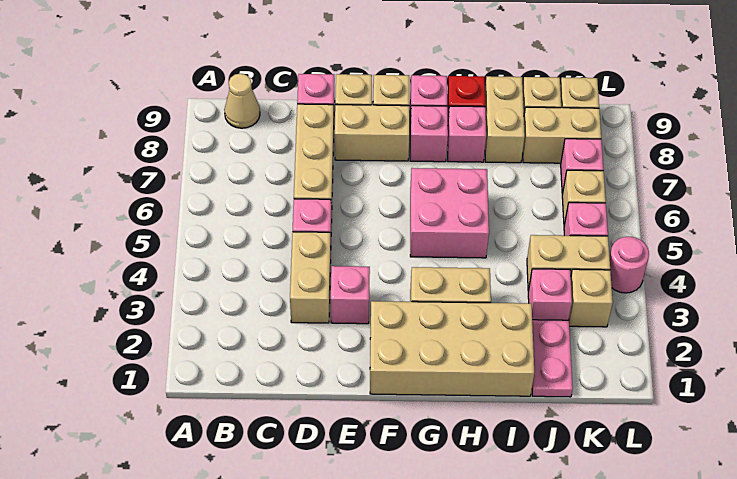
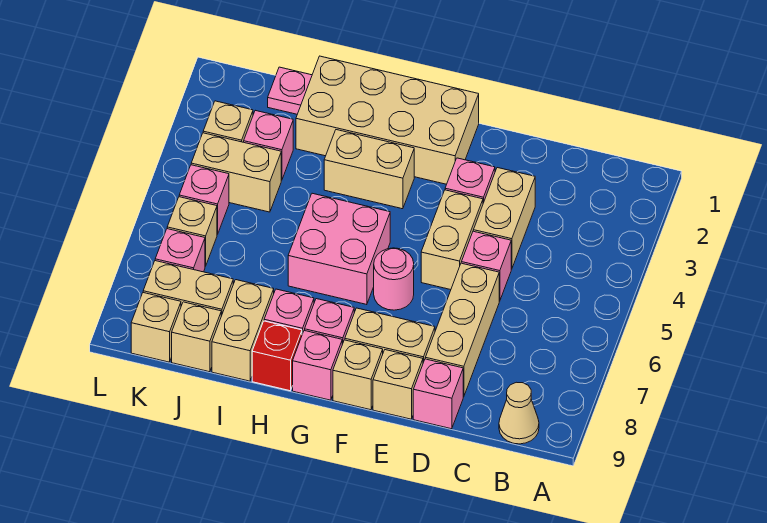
none -> tan brick E4:E5 level 1
pink plate J1:J2 level 1 -> pink plate J1 level 1
pink round brick L4 level 1 -> pink round brick F6 level 1

